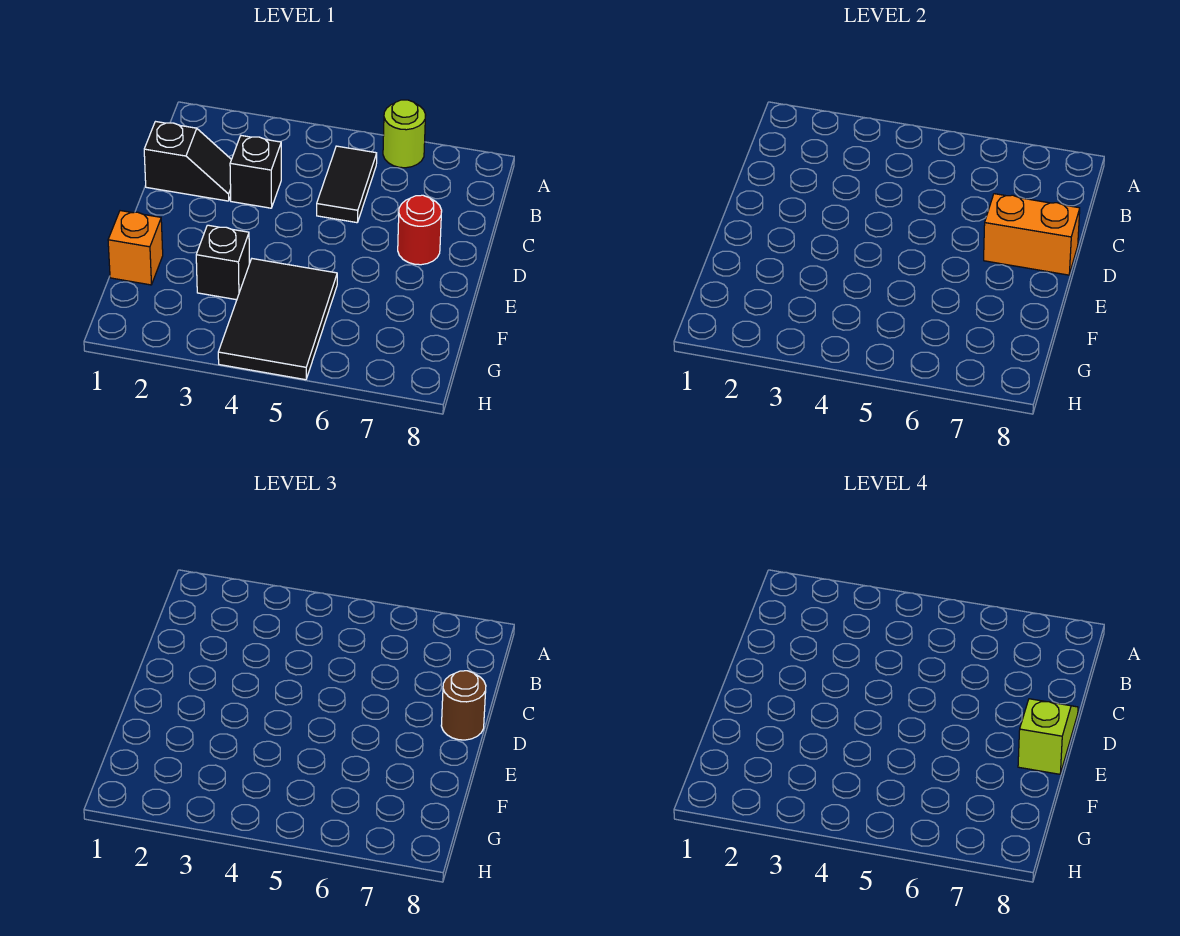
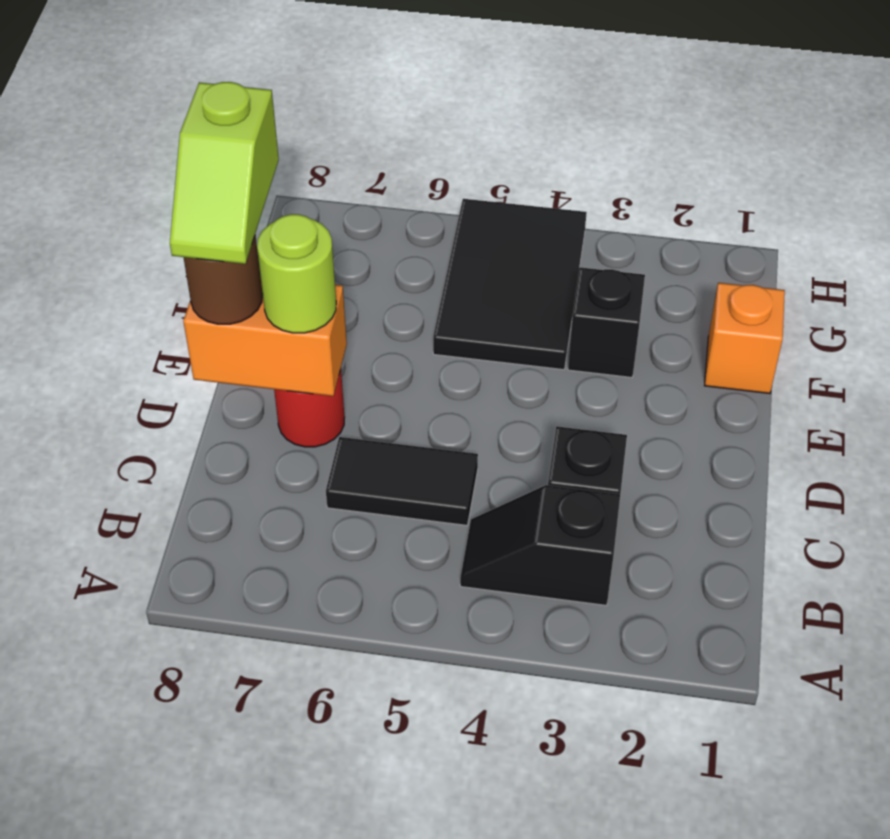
lime round brick A6 level 1 -> lime round brick D7 level 3
black tile B5:C5 level 1 -> black tile C5:C6 level 1
black slope C1:C2 level 1 top 1 -> black slope B3:B4 level 1 top 3

